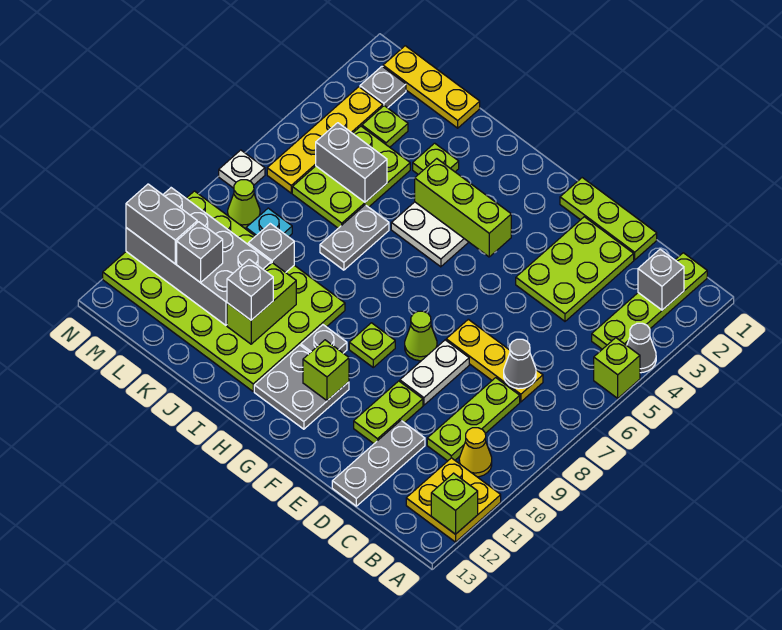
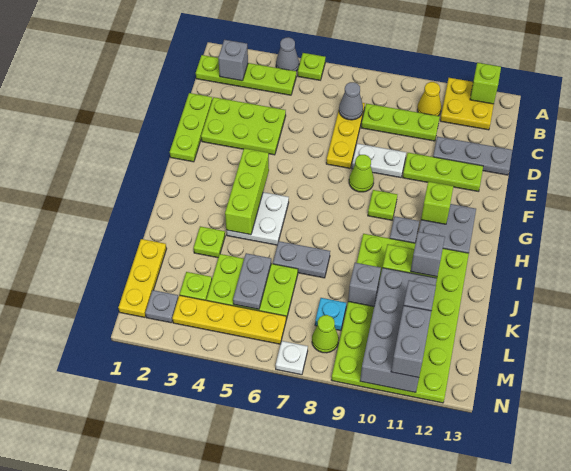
lime brick A5 level 1 -> lime plate A5 level 1
lime plate E10:E11 level 1 -> lime plate E10:E12 level 1
grey brick K5:L5 level 2 -> grey plate K5:L5 level 2

